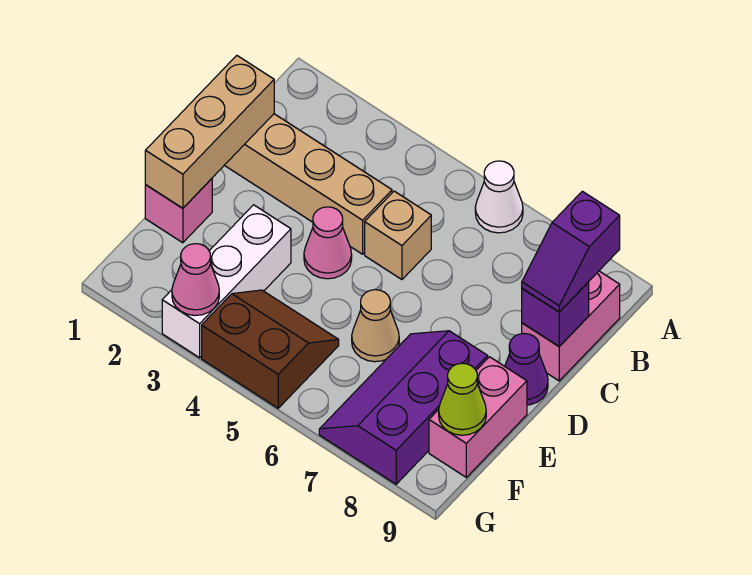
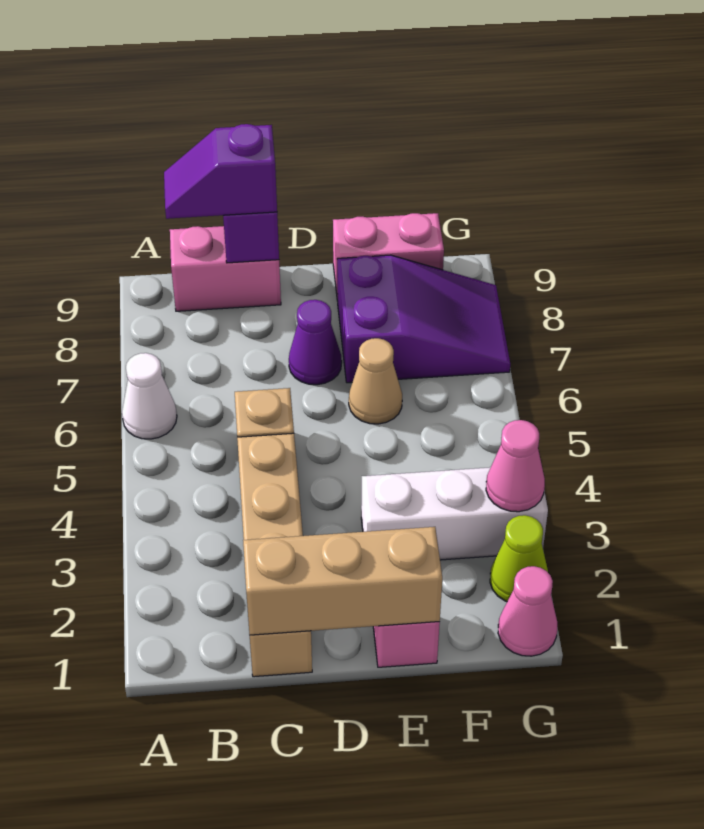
purple slope B9:C9 level 3 top B -> purple slope B9:C9 level 3 top C
pink cone D4 level 1 -> pink cone G1 level 1
purple cone D9 level 1 -> purple cone D7 level 1
purple slope E7:G8 level 1 top 8 -> purple slope E7:G8 level 1 top E
brown slope F4:G5 level 1 top G -> none
lime cone F9 level 2 -> lime cone G2 level 1

